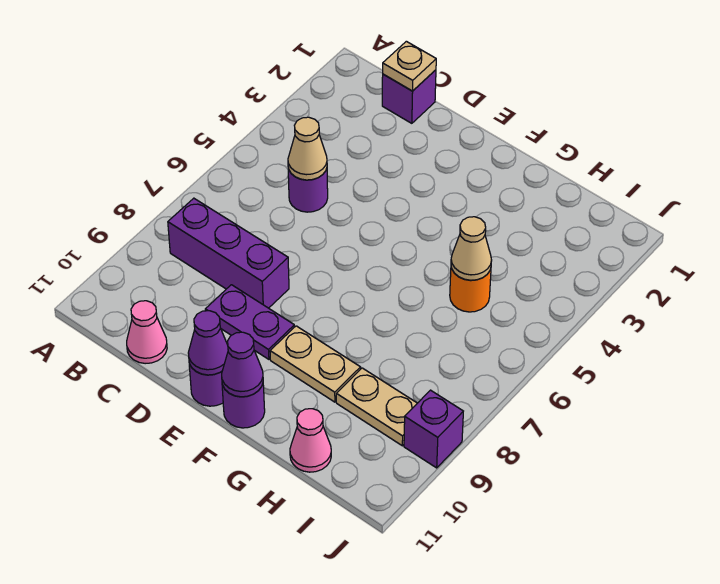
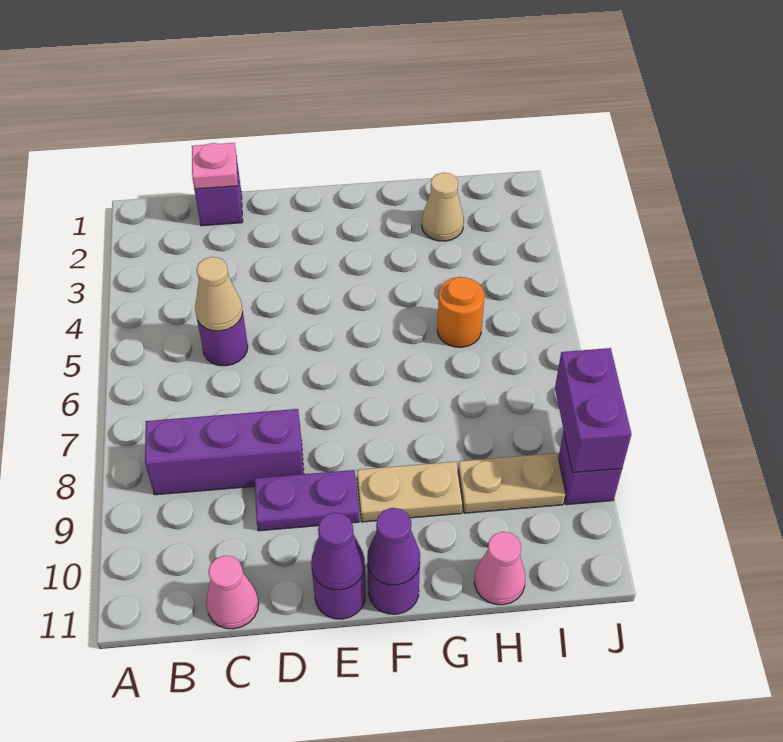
tan plate C1 level 2 -> pink plate C1 level 2
tan cone H5 level 2 -> tan cone H2 level 1
none -> purple brick J8:J9 level 2

